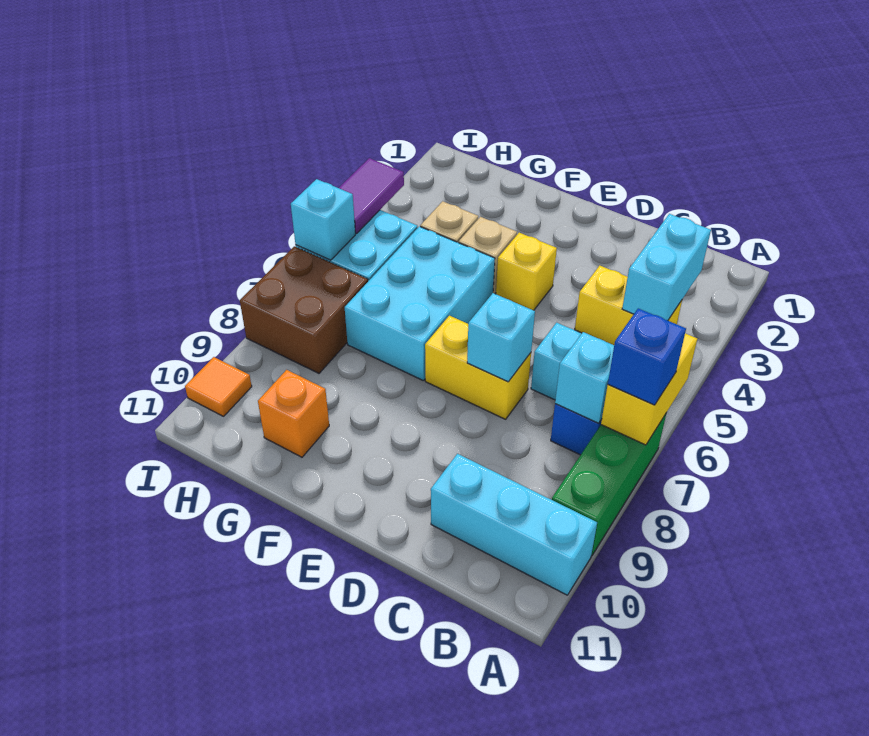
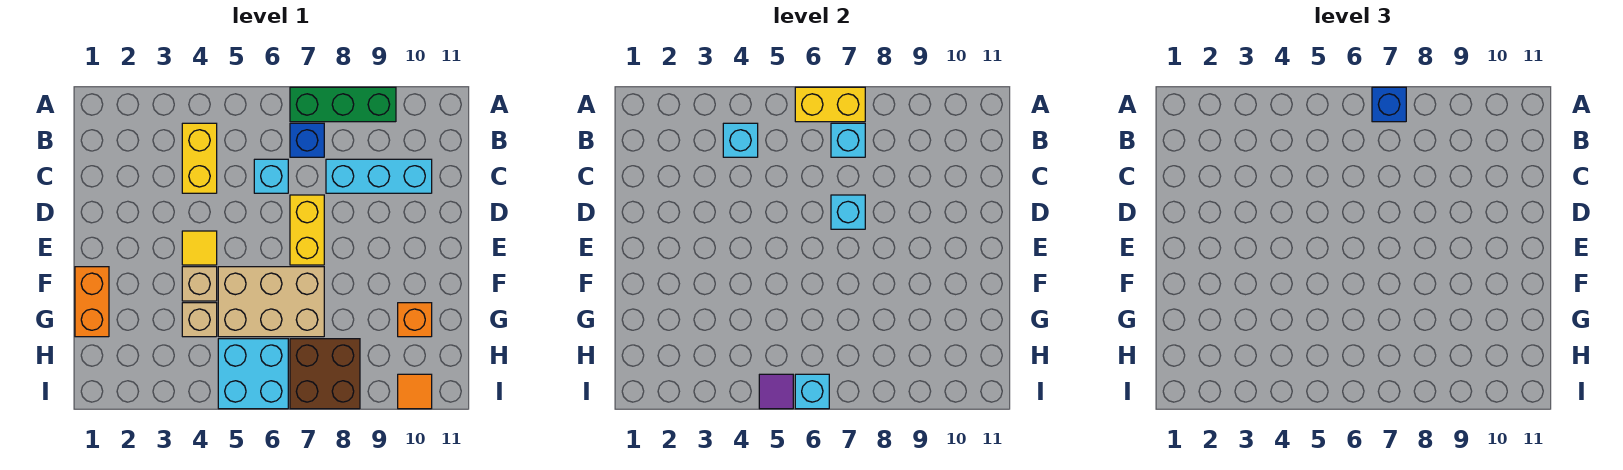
cyan brick A10:C10 level 1 -> cyan brick C8:C10 level 1
cyan brick B3:B4 level 2 -> cyan brick B4 level 2
yellow brick E4 level 1 -> yellow tile E4 level 1
none -> orange brick F1:G1 level 1
cyan brick F5:G7 level 1 -> tan brick F5:G7 level 1
purple tile I4:I5 level 2 -> purple tile I5 level 2

